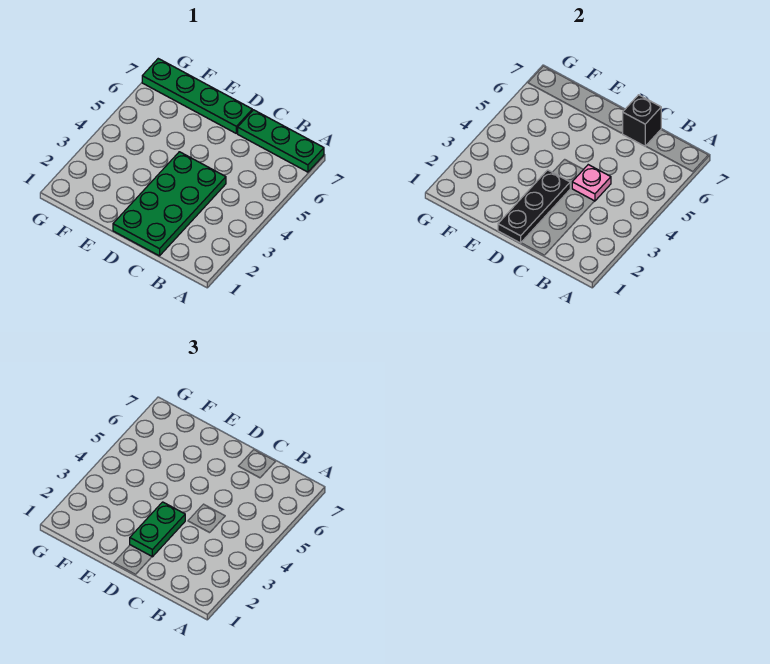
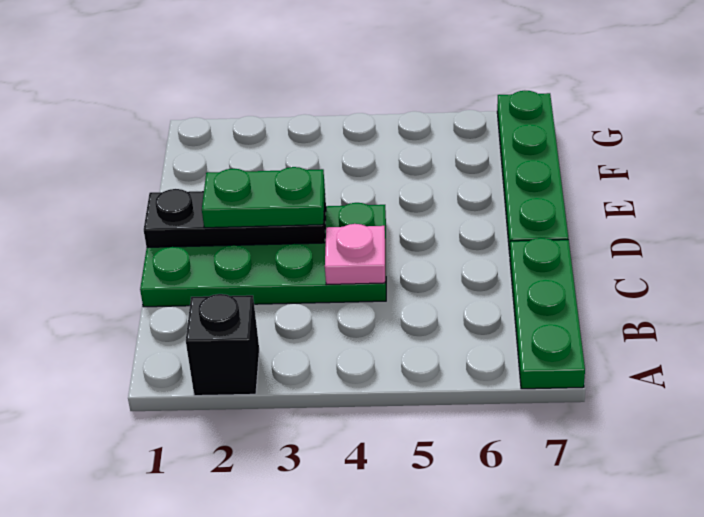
black brick C7 level 2 -> black brick A2 level 1

